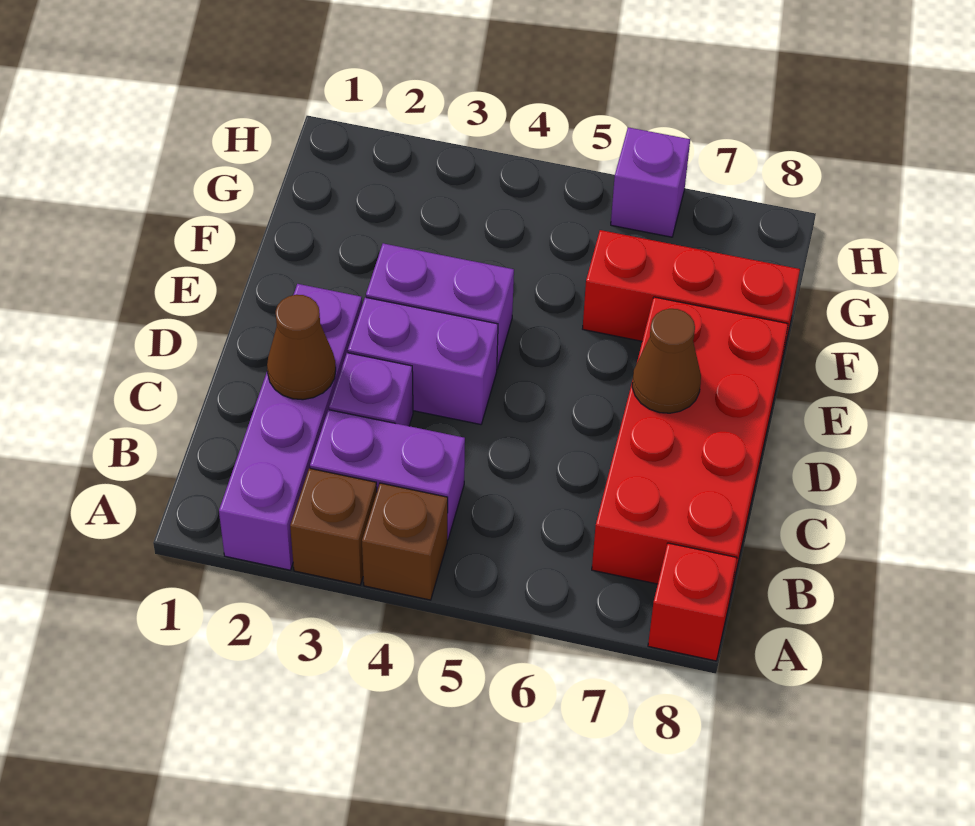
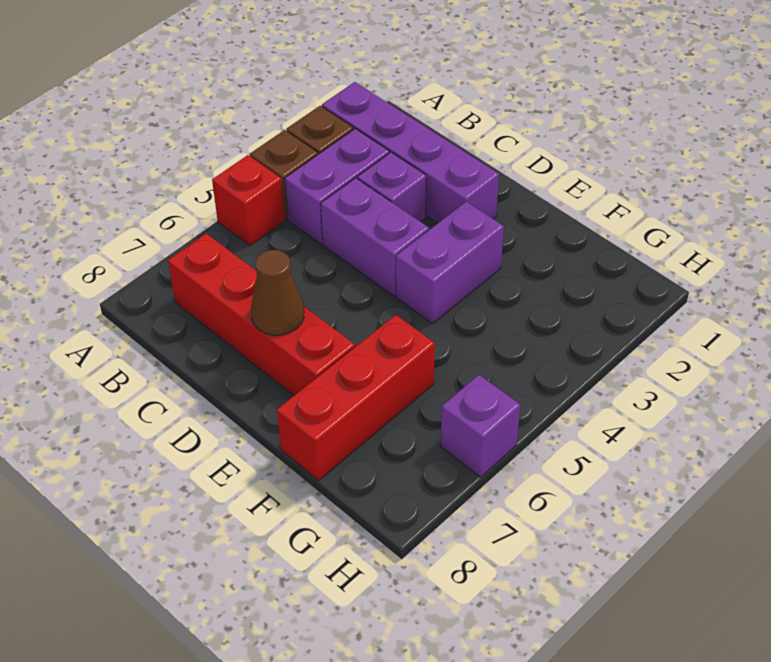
red brick A8 level 1 -> red brick A5 level 1
red brick B7:E8 level 1 -> red brick B7:E7 level 1
brown cone C2 level 2 -> none
purple brick D3:D4 level 1 -> purple brick C4:D4 level 1

